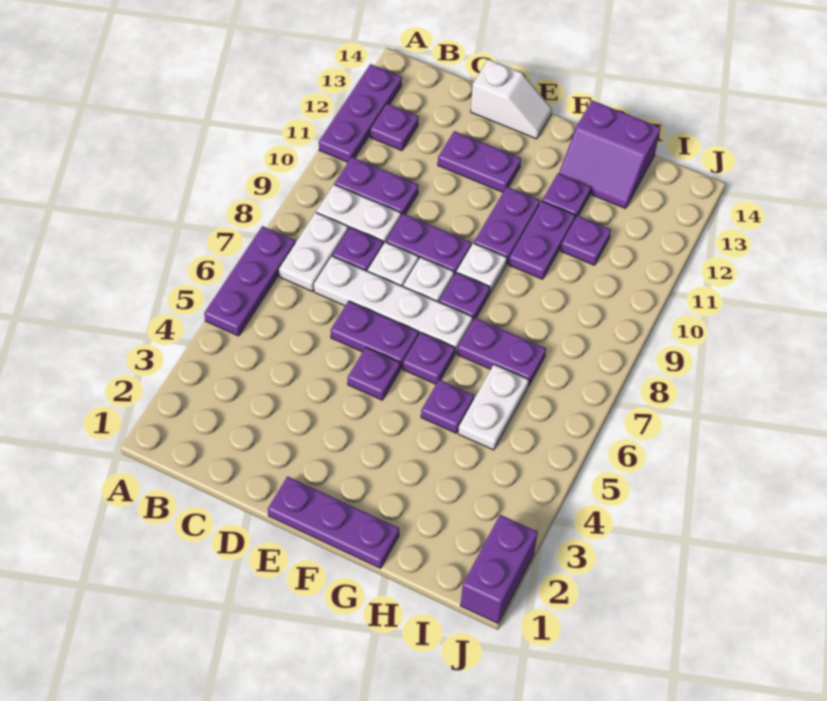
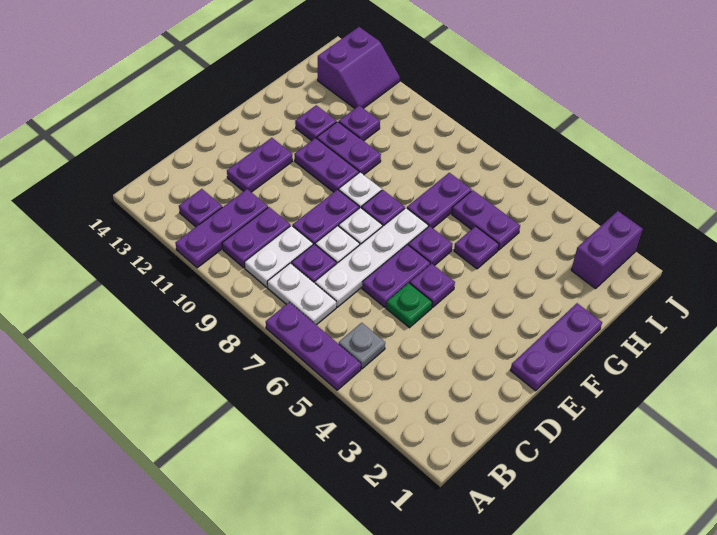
purple plate A11:A13 level 1 -> purple plate A11:C11 level 1
none -> grey plate B5 level 1
none -> green plate D5 level 1
white slope D14:E14 level 1 top D -> none
purple slope G13:H14 level 1 top 14 -> purple slope I12:J13 level 1 top 13
white plate H5:H6 level 1 -> purple plate H5:H6 level 1
purple brick J1:J2 level 1 -> purple brick I2:J2 level 1

